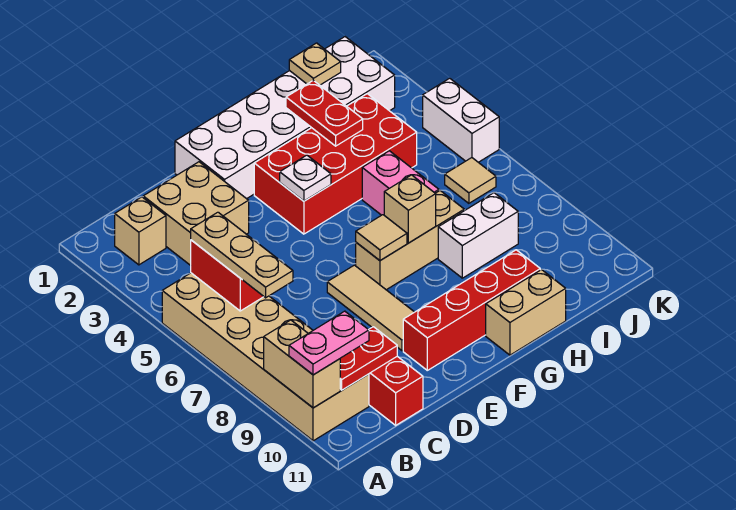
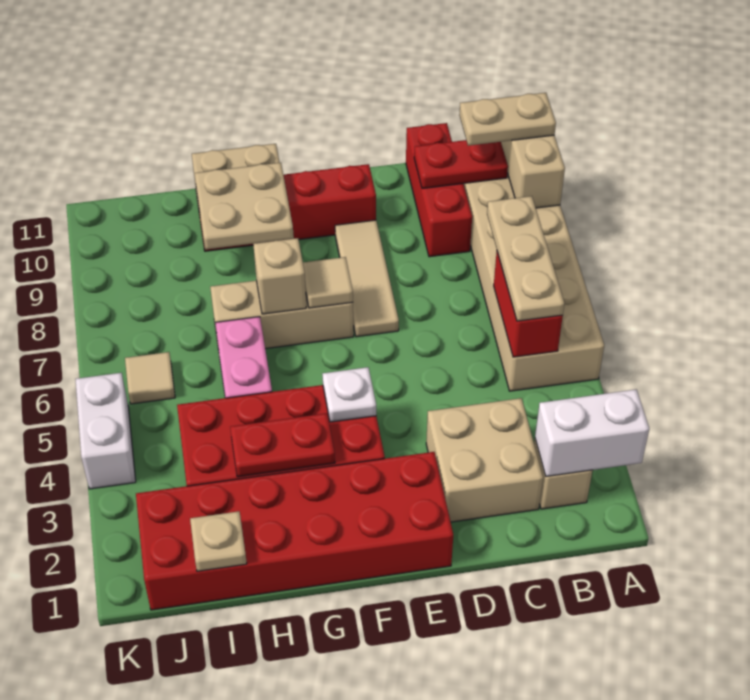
pink plate A10:B10 level 3 -> tan plate A10:B10 level 3
white brick E1:J2 level 1 -> red brick E1:J2 level 1
none -> tan plate G9:H10 level 2
red plate H2:H3 level 2 -> red plate G3:H3 level 2
white brick H8:I8 level 1 -> white brick A2:B2 level 2

